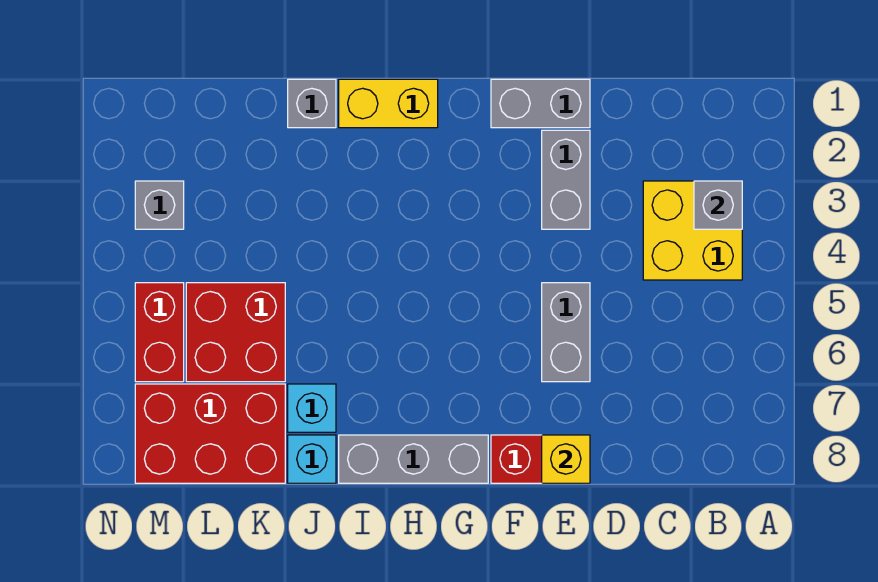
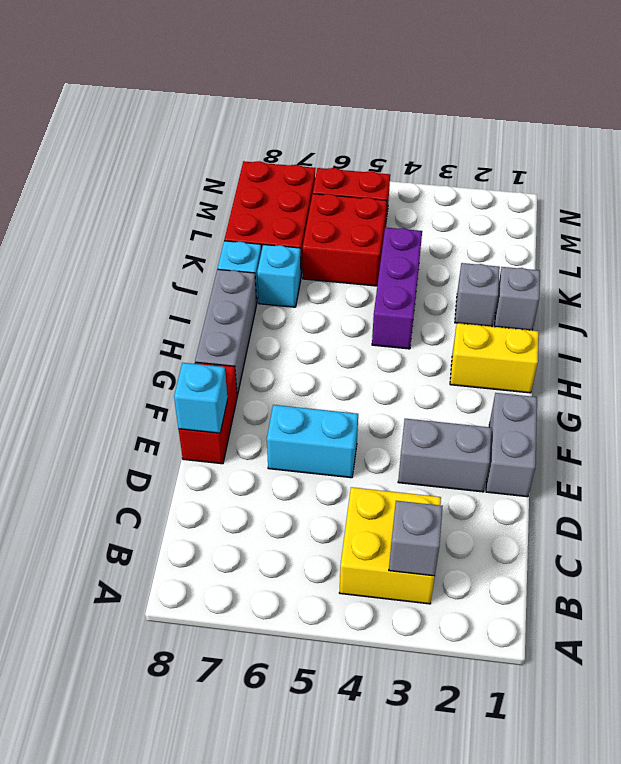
grey brick E5:E6 level 1 -> cyan brick E5:E6 level 1
yellow brick E8 level 2 -> cyan brick E8 level 2
yellow brick H1:I1 level 1 -> yellow brick H1:H2 level 1
none -> purple brick I4:K4 level 1
grey brick M3 level 1 -> grey brick J2 level 1

